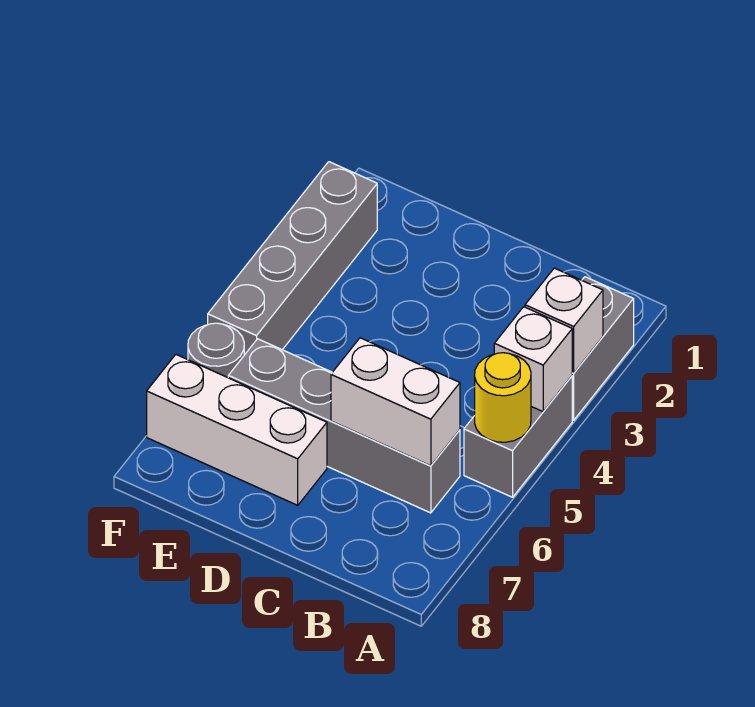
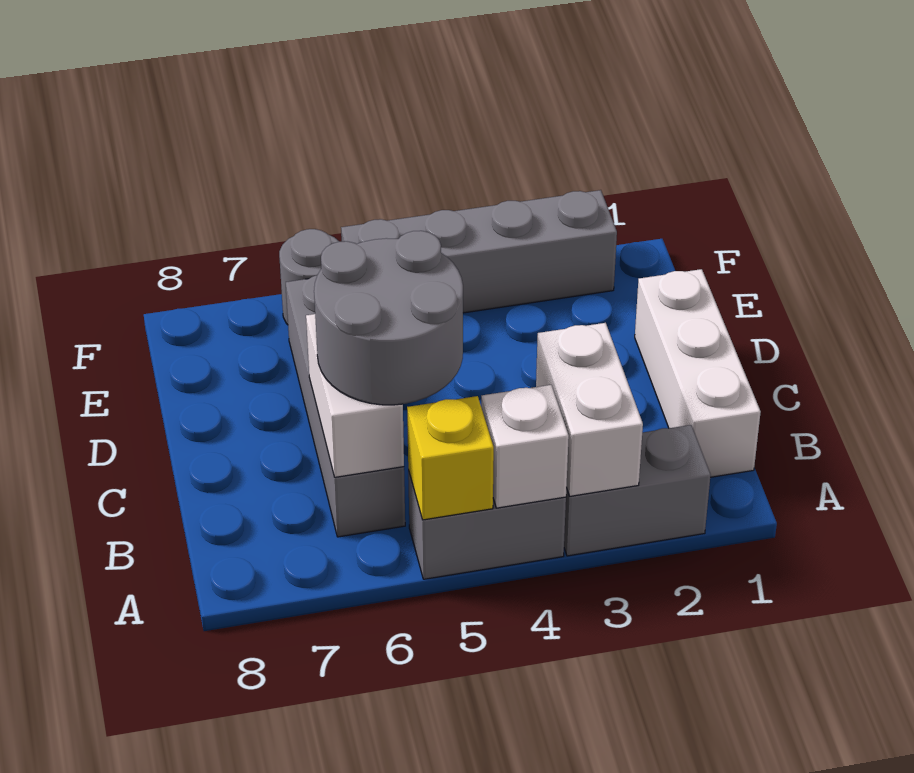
white brick A3 level 2 -> white brick A3:B3 level 2
yellow round brick A5 level 2 -> yellow brick A5 level 2
none -> grey round brick B5:C6 level 3
white brick D7:F7 level 1 -> white brick B1:D1 level 1

